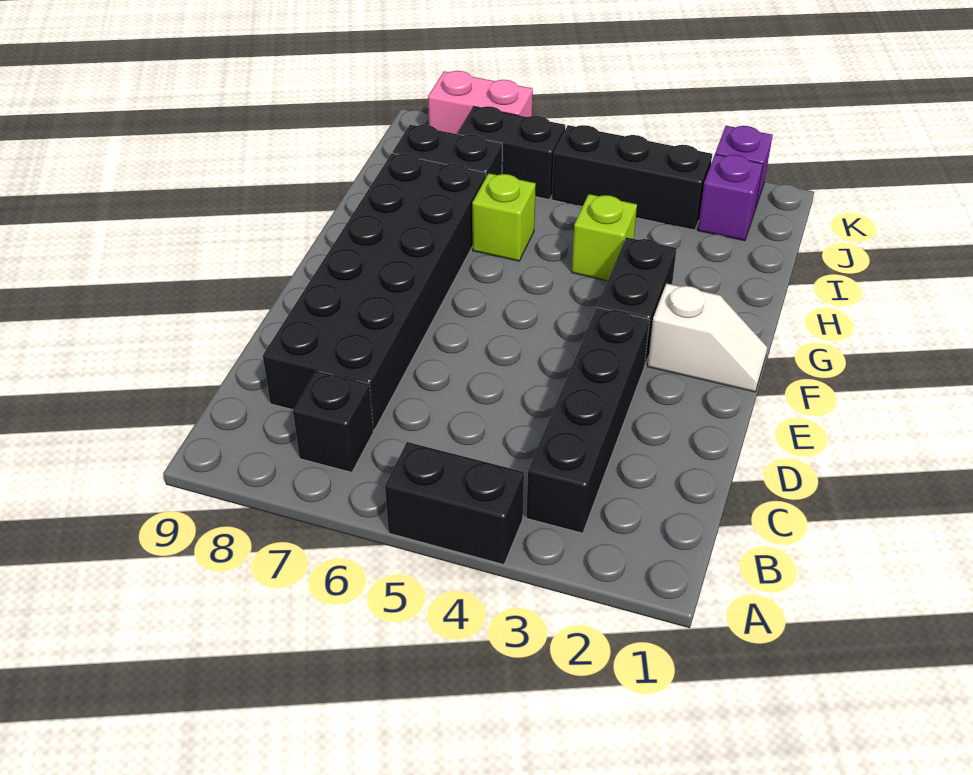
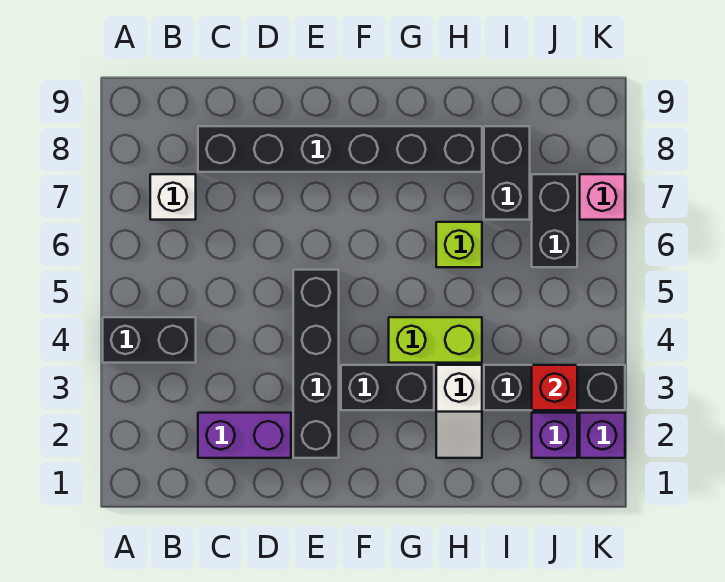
black brick A4:A5 level 1 -> black brick A4:B4 level 1
black brick B3:E3 level 1 -> black brick E2:E5 level 1
black brick B7 level 1 -> white brick B7 level 1
none -> purple brick C2:D2 level 1
black brick C7:H8 level 1 -> black brick C8:H8 level 1
white slope F1:F2 level 1 top 2 -> white slope H2:H3 level 1 top 3
lime brick H4 level 1 -> lime brick G4:H4 level 1
black brick J3:J5 level 1 -> black brick I3:K3 level 1
none -> red brick J3 level 2
pink brick K7:K8 level 1 -> pink brick K7 level 1

